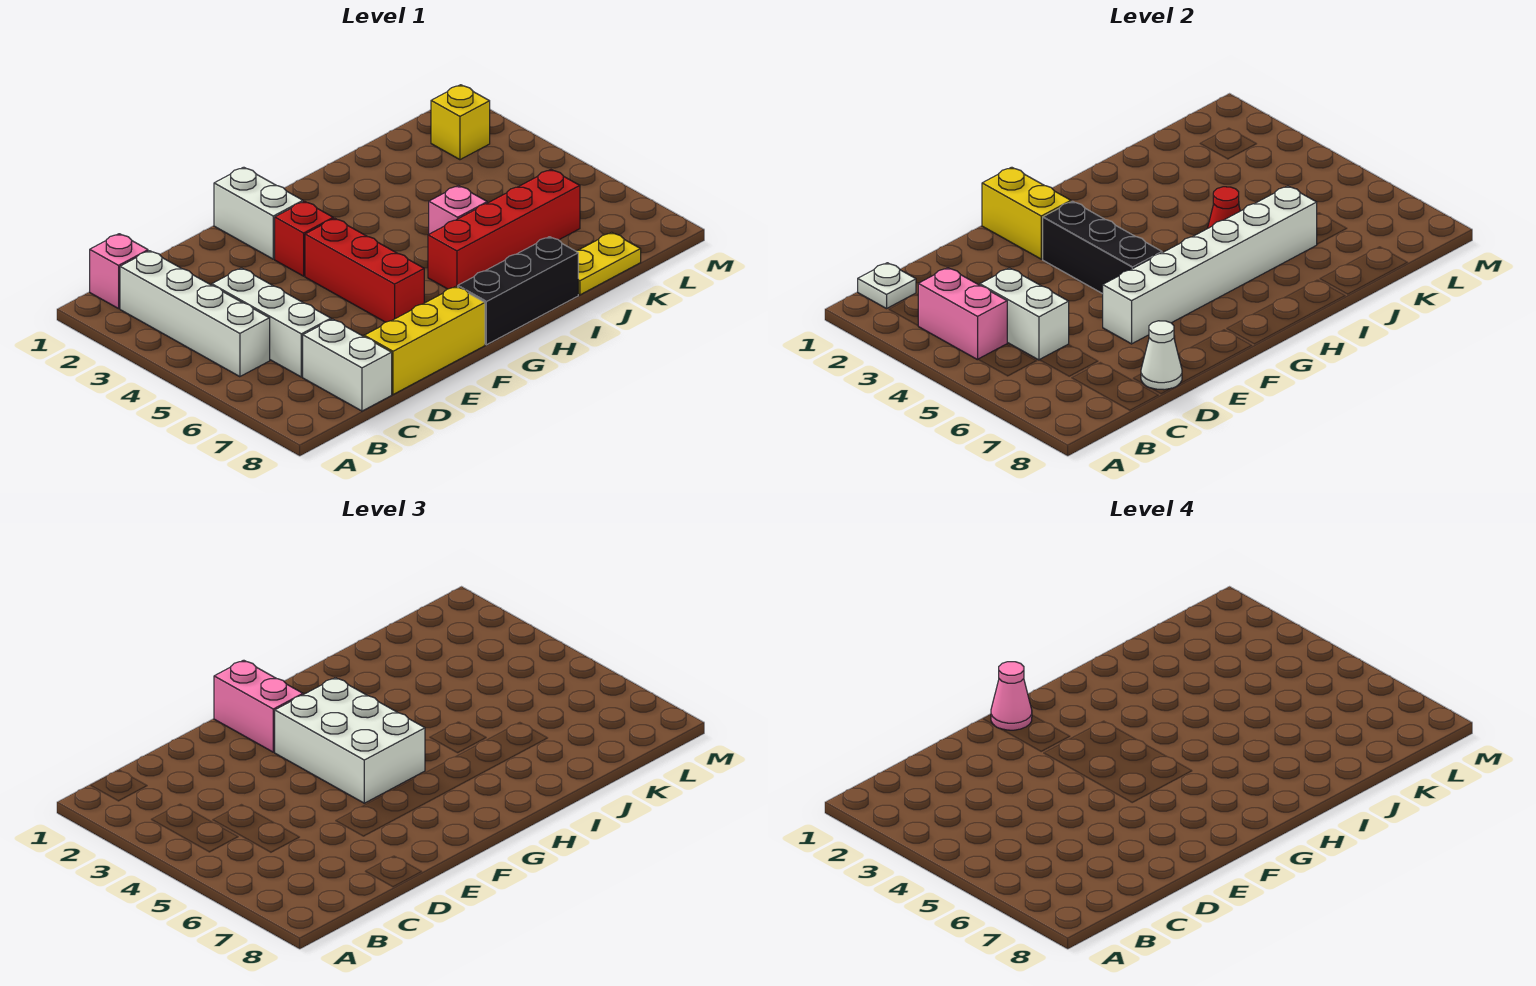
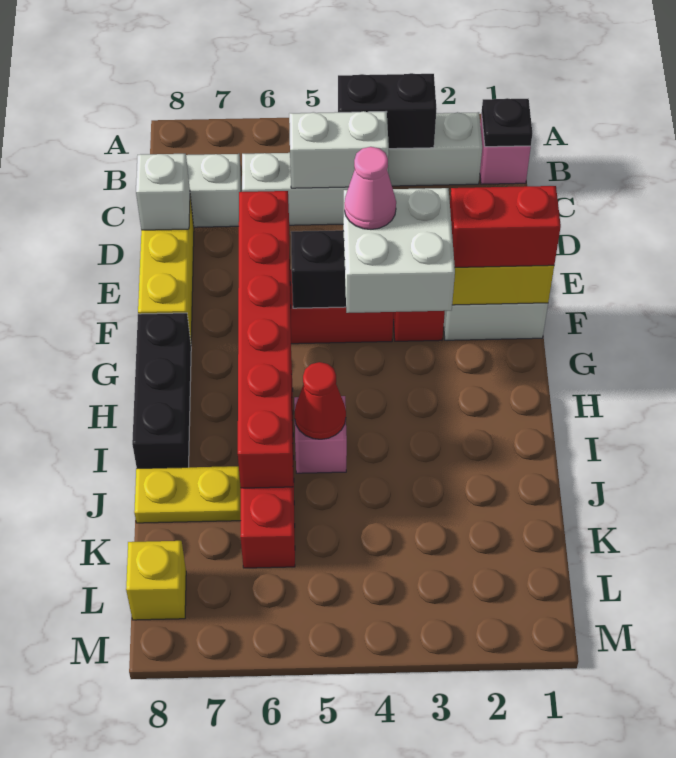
white plate B1 level 2 -> black plate B1 level 2
pink brick B3:B4 level 2 -> black brick B3:B4 level 2
white cone D8 level 2 -> white brick D8 level 2
white brick E6:J6 level 2 -> red brick E6:J6 level 2
pink brick F1:F2 level 3 -> red brick F1:F2 level 3
pink cone F1 level 4 -> pink cone F4 level 4
white brick F3:G5 level 3 -> white brick F3:G4 level 3
yellow plate J8:K8 level 1 -> yellow plate J7:J8 level 1
yellow brick L2 level 1 -> yellow brick L8 level 1

